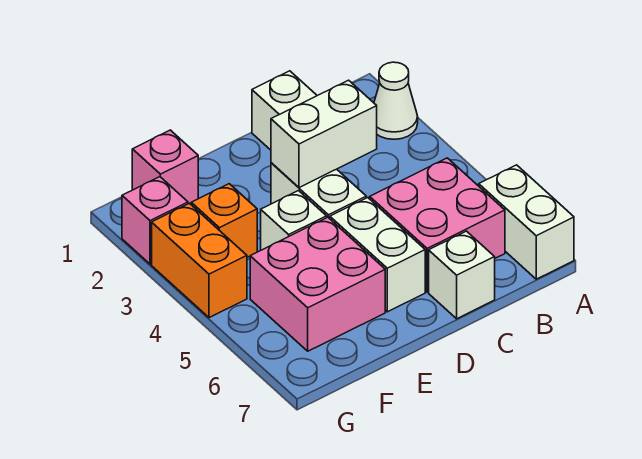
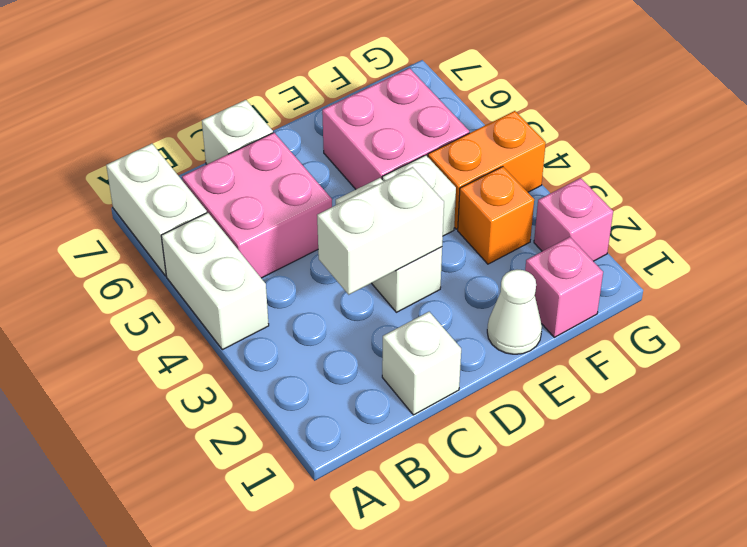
white cone A2 level 1 -> white cone E1 level 1
white brick D5:D6 level 1 -> white brick A4:A5 level 1
orange brick G3:G4 level 1 -> orange brick F4:G4 level 1

